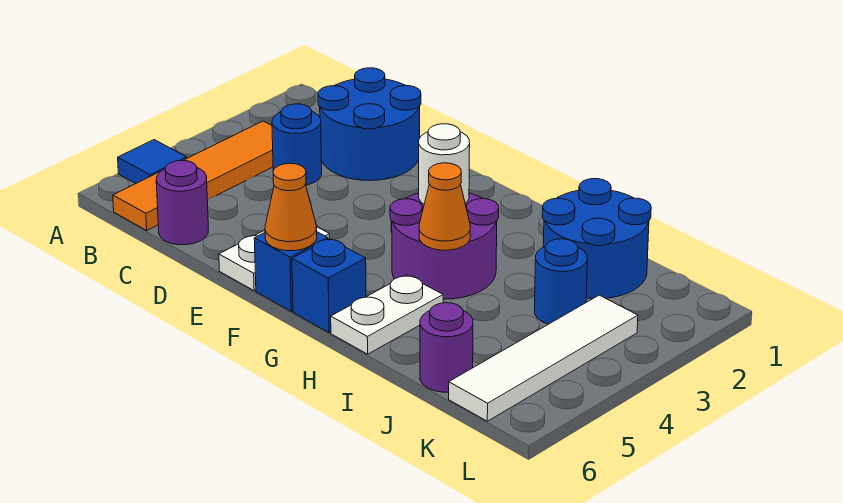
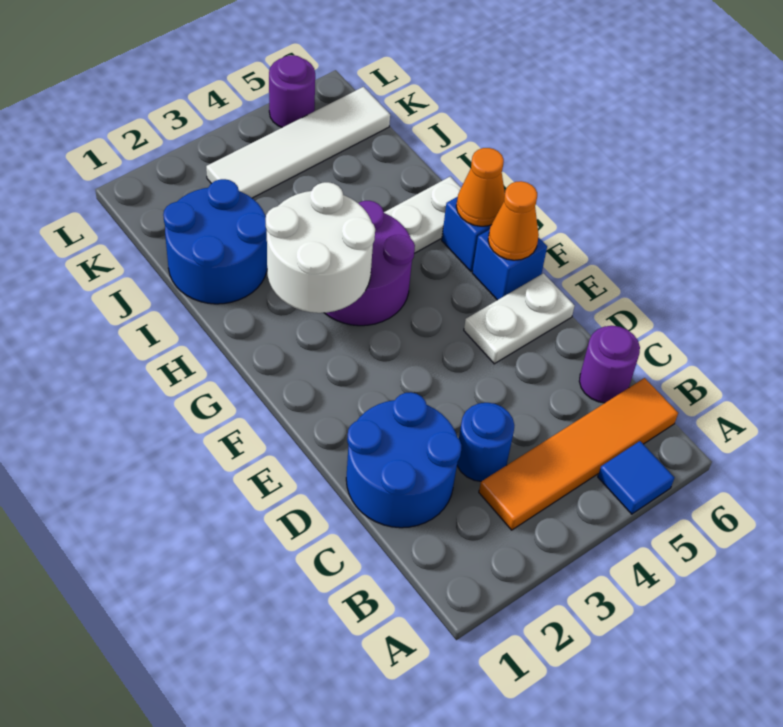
white round brick G3 level 2 -> white round brick G2:H3 level 2
orange cone H4 level 2 -> orange cone G6 level 2
blue round brick J3 level 1 -> none
purple round brick J6 level 1 -> purple round brick L5 level 1

